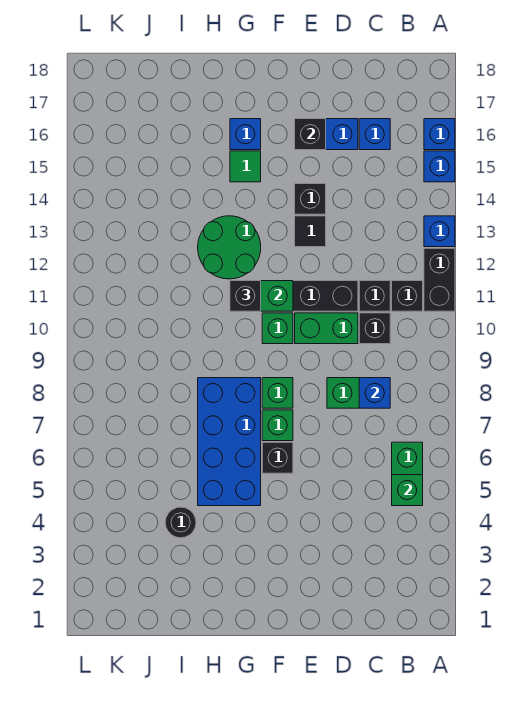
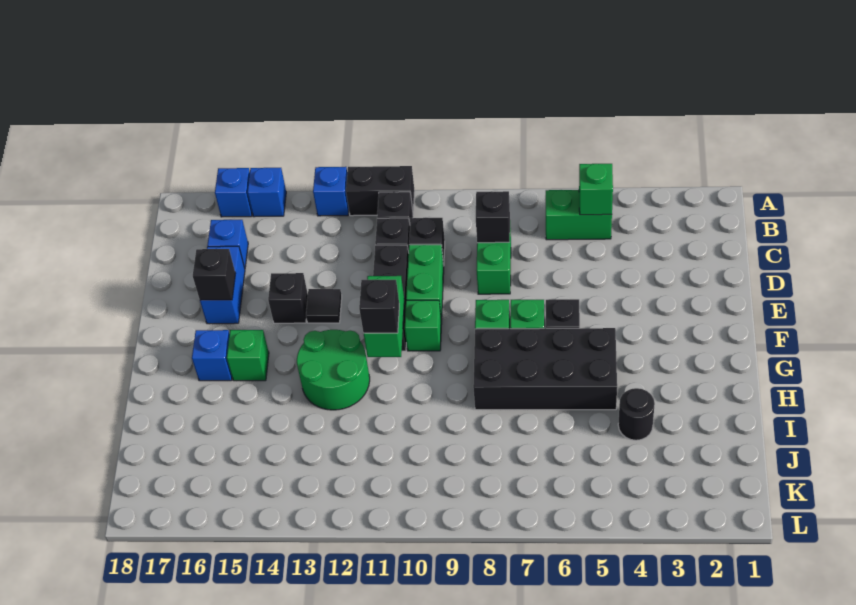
blue brick C8 level 2 -> black brick C8 level 2
blue brick G5:H8 level 1 -> black brick G5:H8 level 1
green tile G15 level 1 -> green brick G15 level 1

